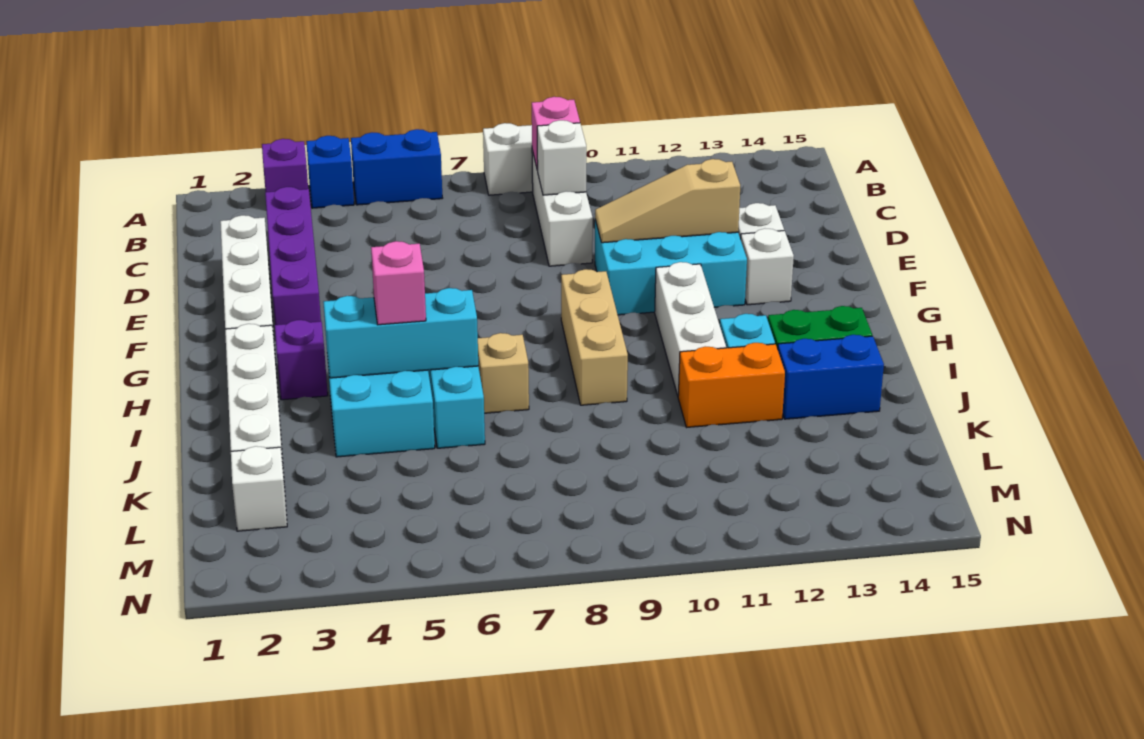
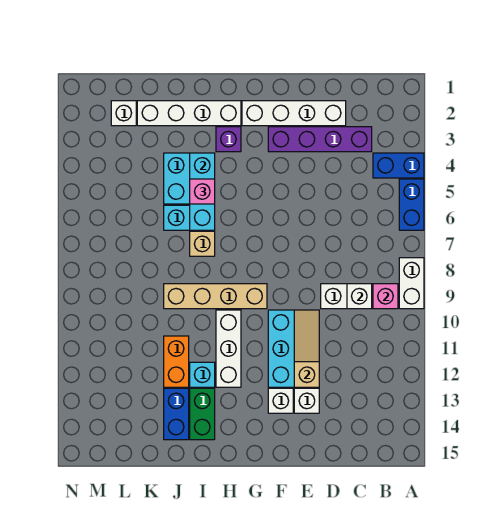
purple brick A3 level 1 -> none
blue brick A4 level 1 -> blue brick A4:B4 level 1
tan brick G9:I9 level 1 -> tan brick G9:J9 level 1
white brick G11:I11 level 1 -> white brick H10:H12 level 1

